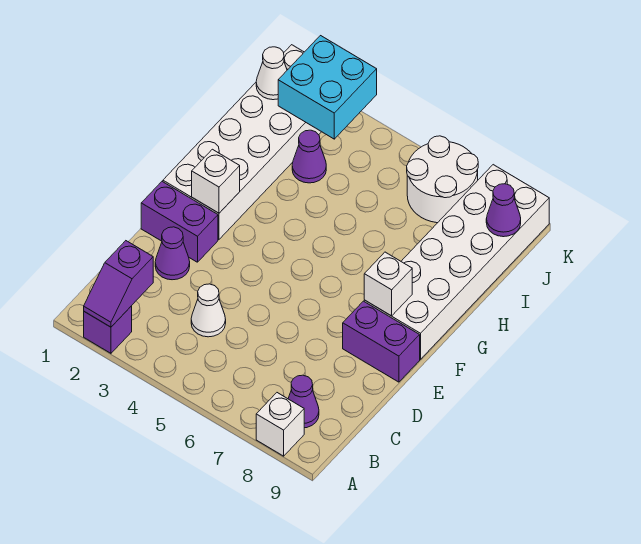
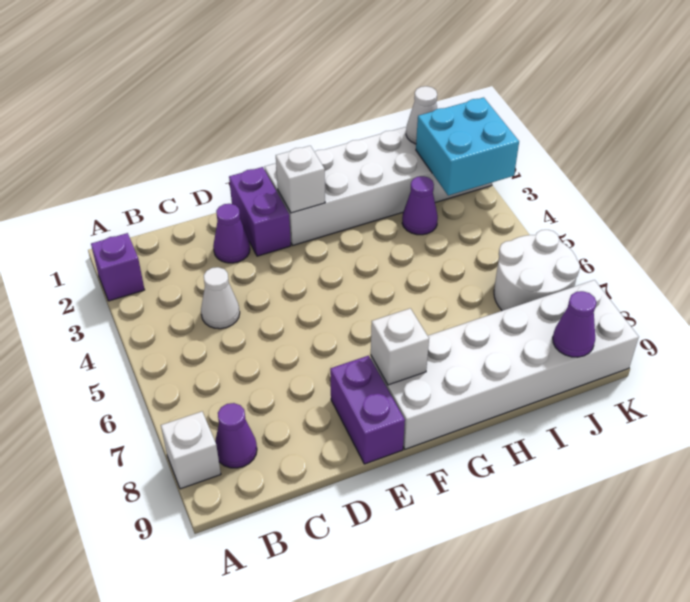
purple slope A2:B2 level 2 top B -> none

